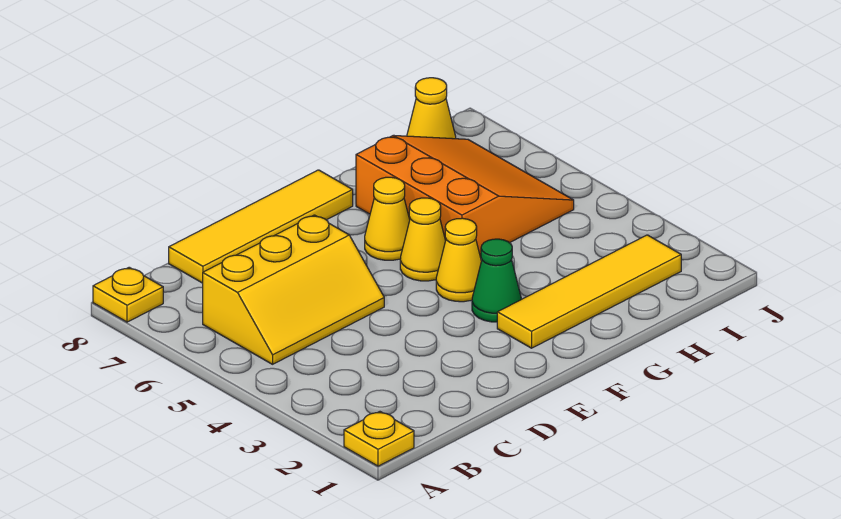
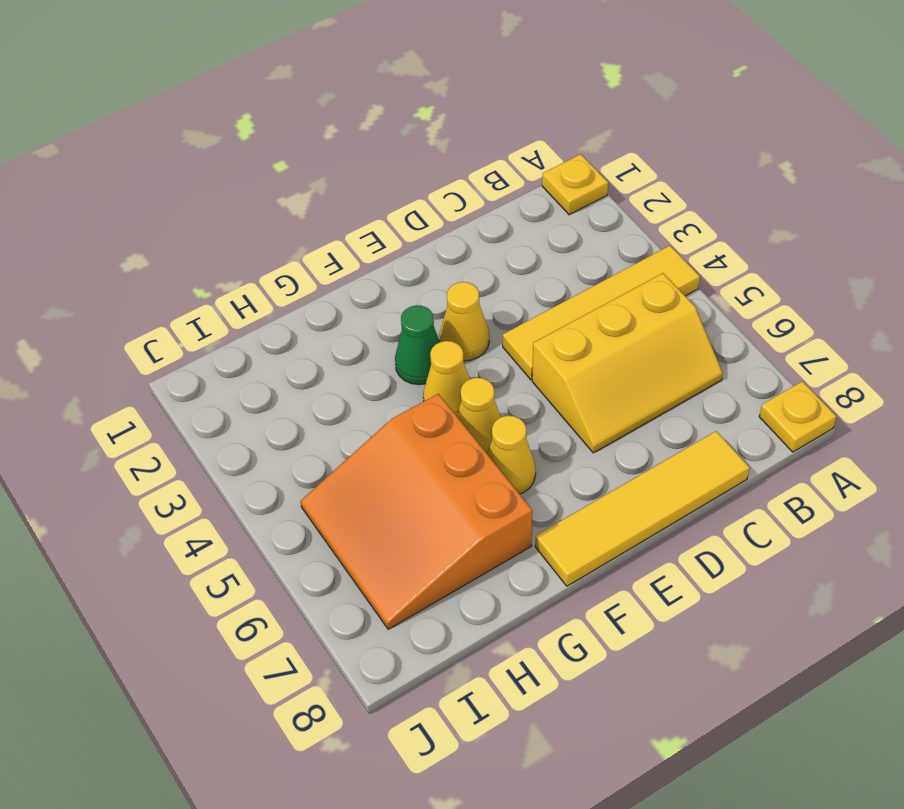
yellow slope B5:D6 level 1 top 6 -> yellow slope B5:D6 level 1 top 5
yellow tile F2:I2 level 1 -> yellow tile A4:D4 level 1
yellow cone I8 level 1 -> yellow cone E3 level 1

